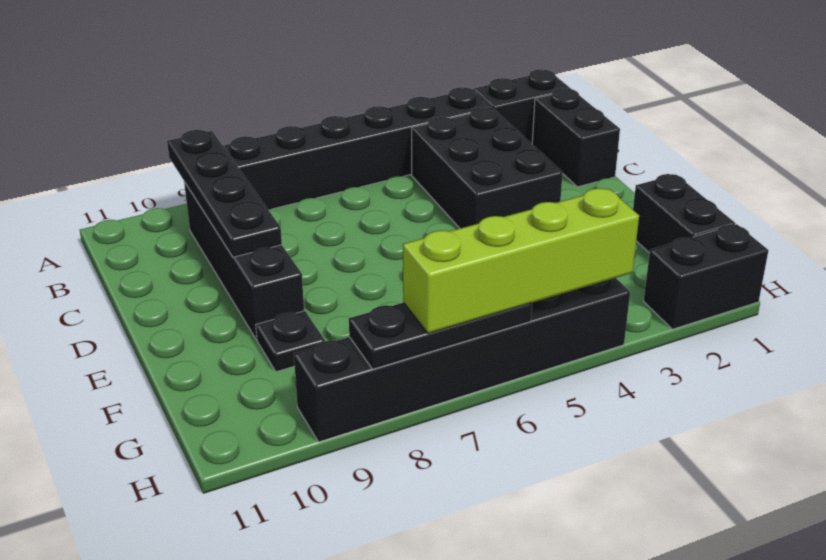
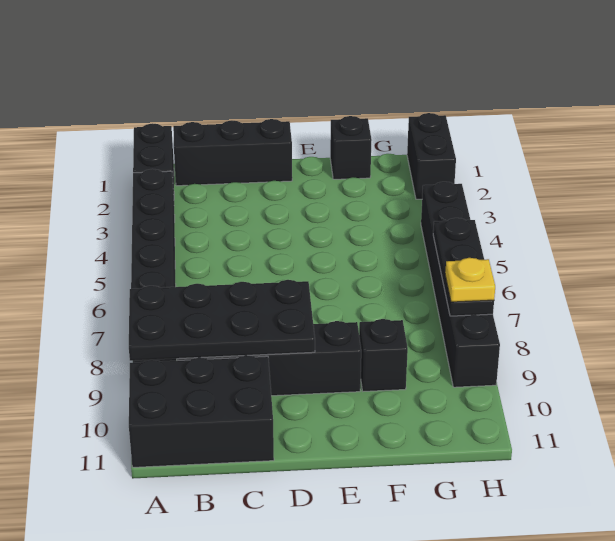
black plate A9:D9 level 2 -> black plate A8:D9 level 2
black brick B1:C1 level 1 -> black brick B1:D1 level 1
black brick B3:D4 level 1 -> black brick A10:C11 level 1
black brick F1:G1 level 1 -> black brick F1 level 1
black plate F9 level 1 -> black brick F9 level 1
lime brick H4:H7 level 3 -> none
none -> yellow plate H8 level 3

